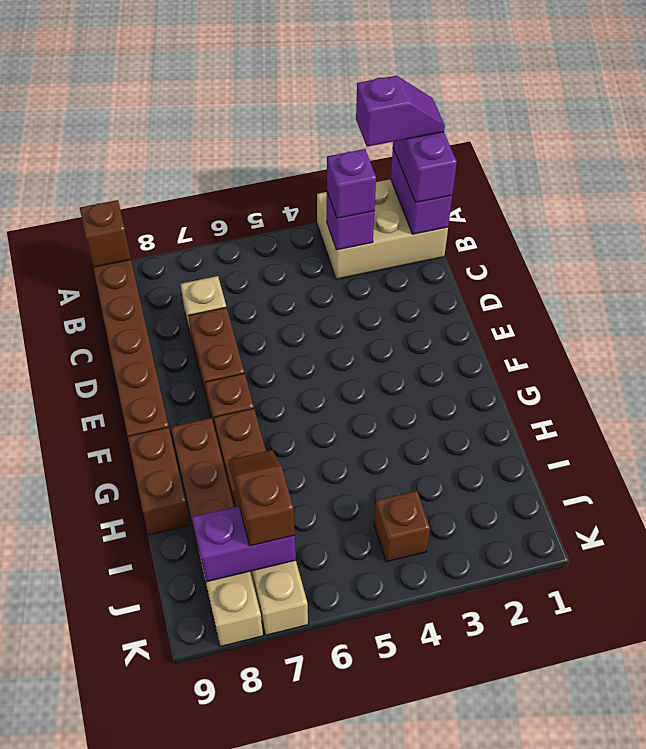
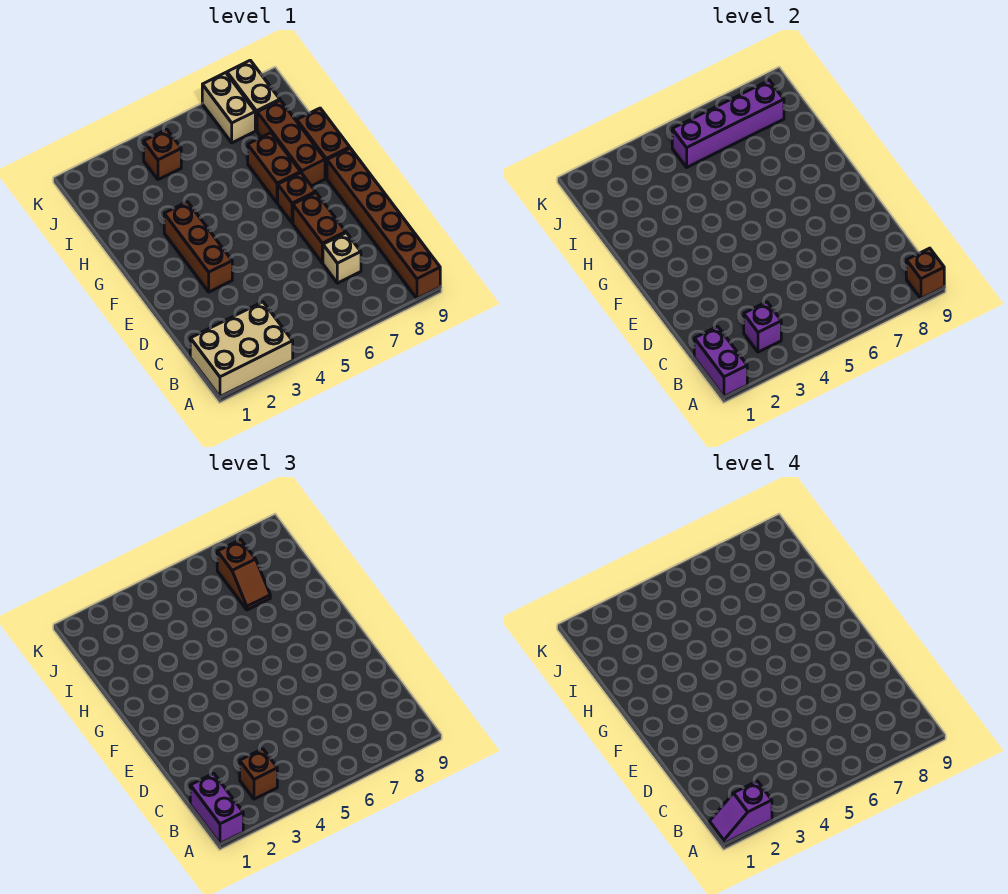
purple brick B3 level 3 -> brown brick B3 level 3
none -> brown brick E3:G3 level 1
purple brick J7:J8 level 2 -> purple brick J5:J8 level 2

